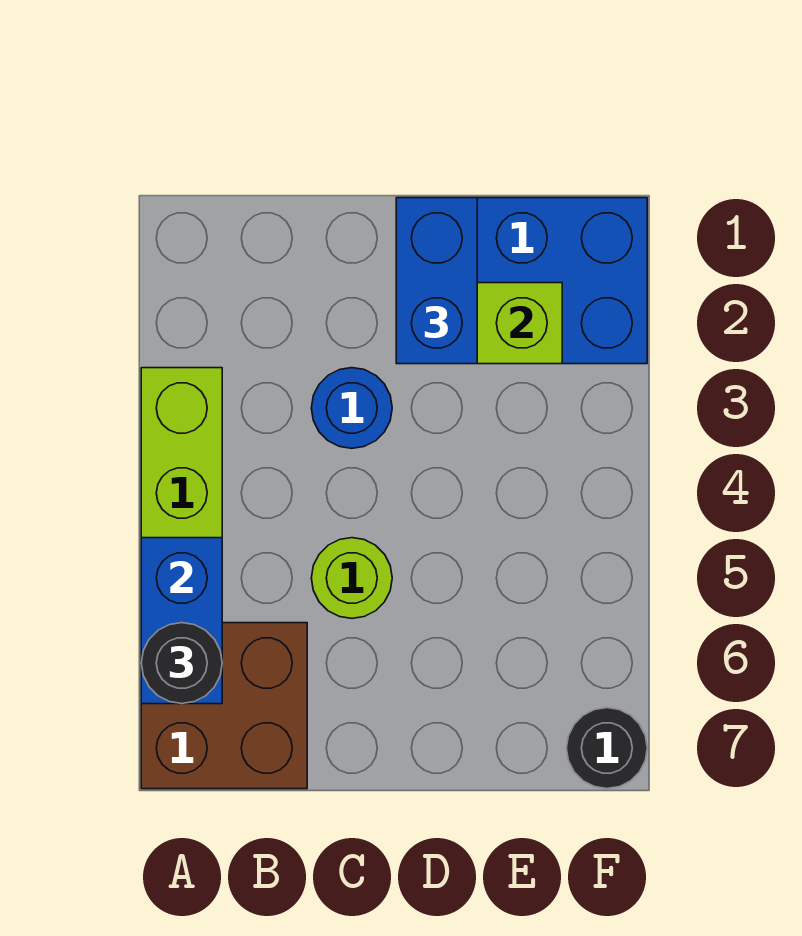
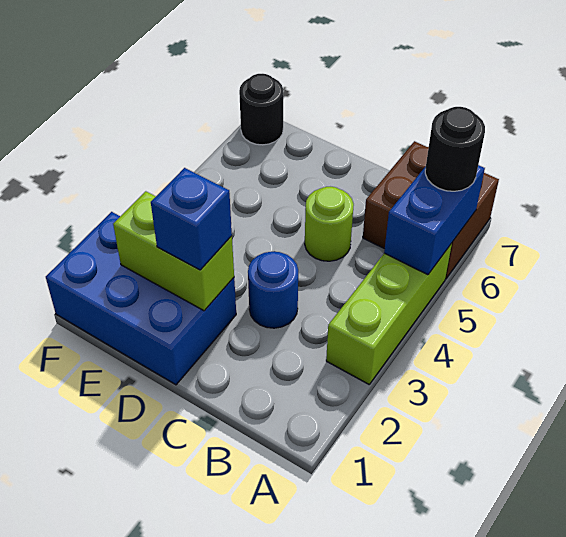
blue brick D1:D2 level 3 -> blue brick D2 level 3

